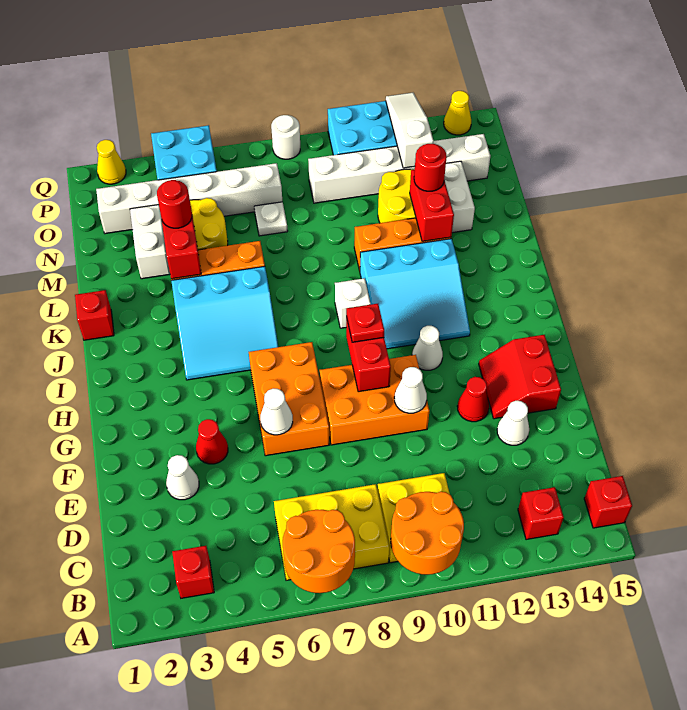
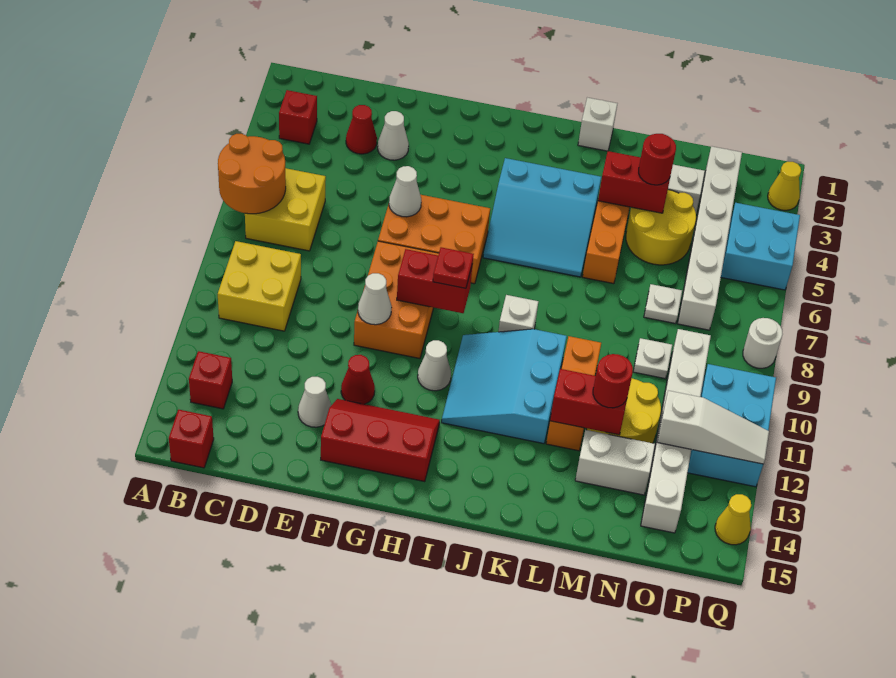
orange round brick A9:B10 level 2 -> none
yellow brick B6:C8 level 1 -> yellow brick B6:C7 level 1
red cone F4 level 1 -> red cone D3 level 1
red slope F13:G14 level 1 top 14 -> red slope F13:H14 level 1 top 14
cyan slope I4:K6 level 1 top K -> cyan slope I4:K6 level 1 top 4
red brick K1 level 1 -> white brick K1 level 1
none -> white plate N9 level 1

